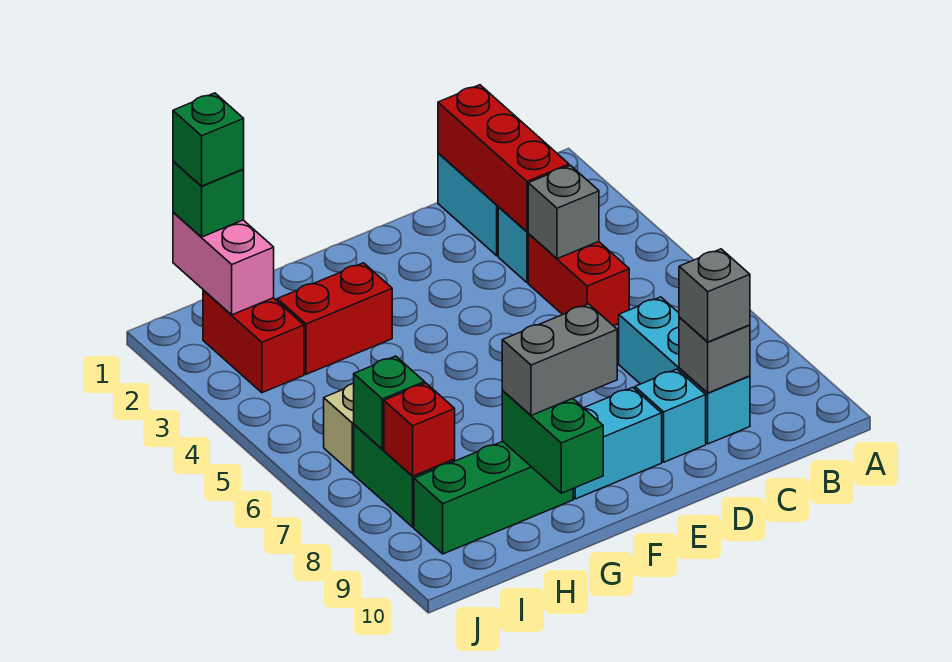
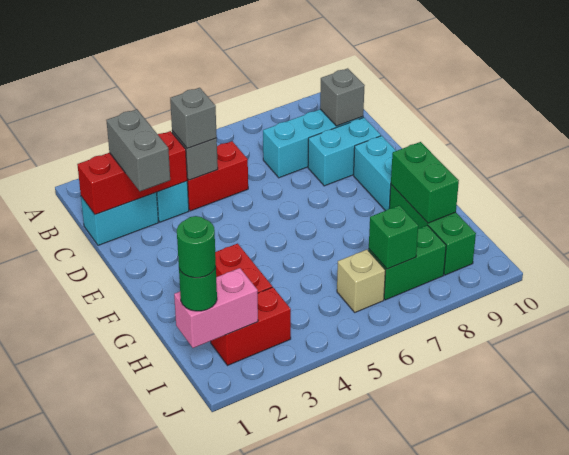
grey brick C9 level 3 -> grey brick C4 level 3
cyan brick D9 level 1 -> cyan brick D8:D9 level 1
grey brick F9:G9 level 3 -> grey brick C2:D2 level 3
green brick G9:G10 level 2 -> green brick G9:H9 level 2
green brick I1 level 3 -> green round brick I1 level 3
green brick I1 level 4 -> green round brick I1 level 4
red brick I8 level 2 -> none

